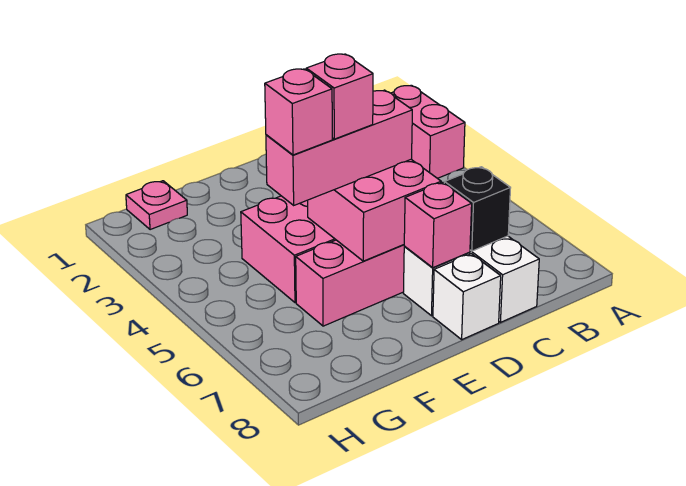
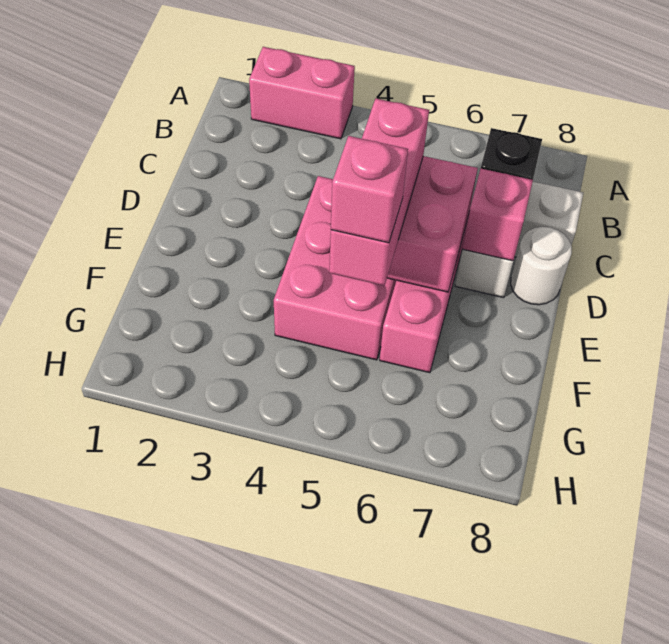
white brick D8 level 1 -> white round brick D8 level 1
pink brick E5 level 4 -> none
pink plate G1 level 1 -> none

